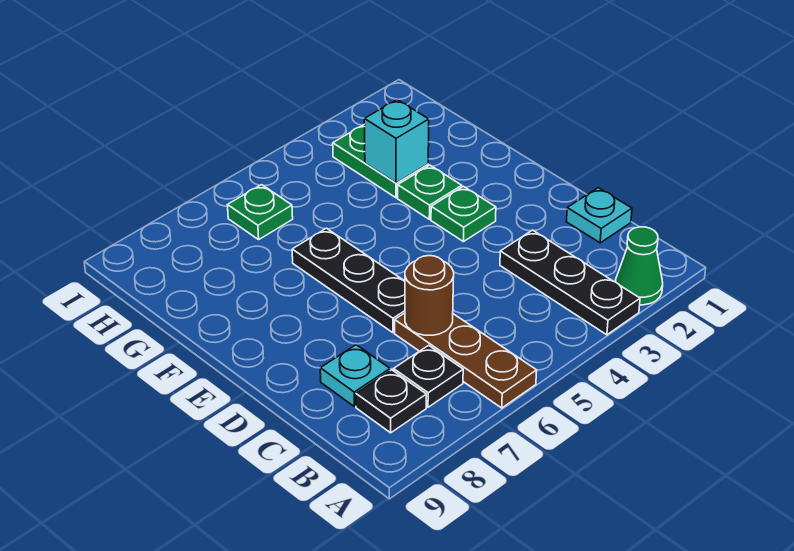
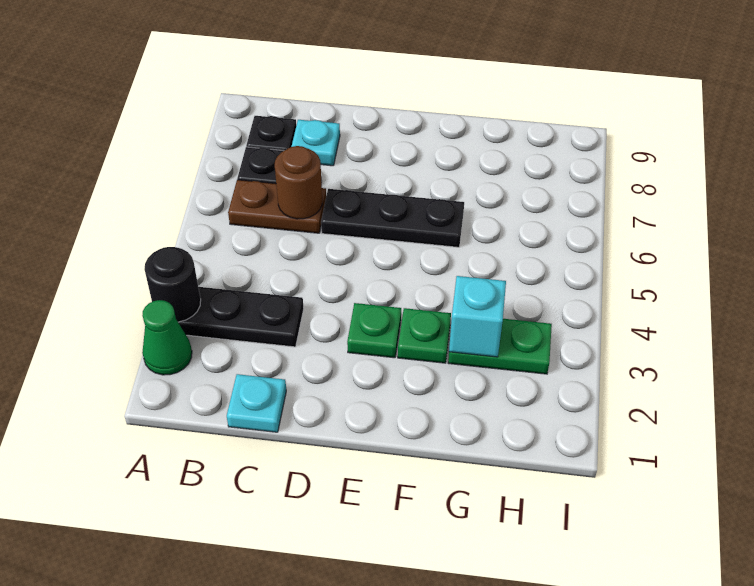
none -> black round brick A3 level 2
brown plate A6:C6 level 1 -> brown plate B6:C6 level 1
green plate H6 level 1 -> none

